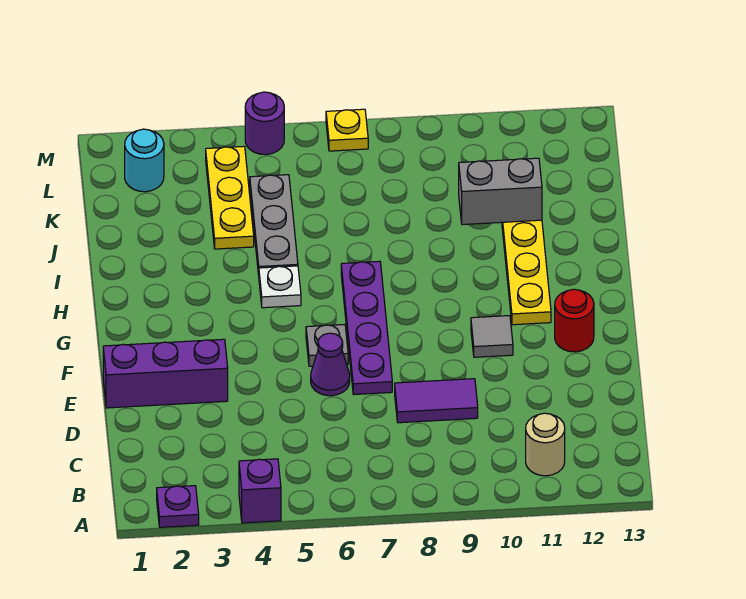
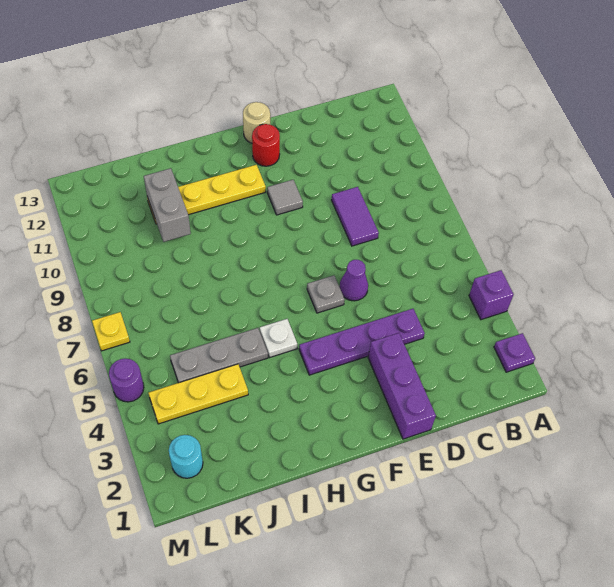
tan round brick B11 level 1 -> tan round brick F13 level 1
purple plate E7:H7 level 1 -> purple plate D4:G4 level 1

